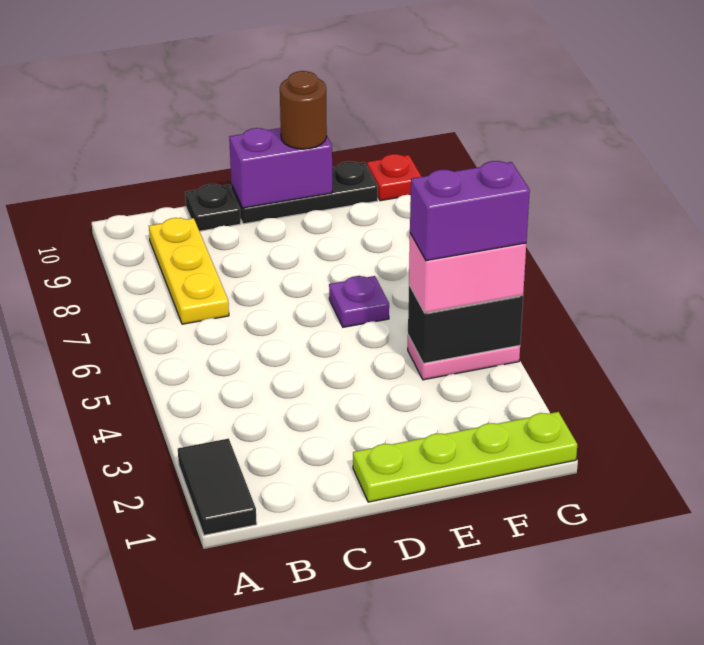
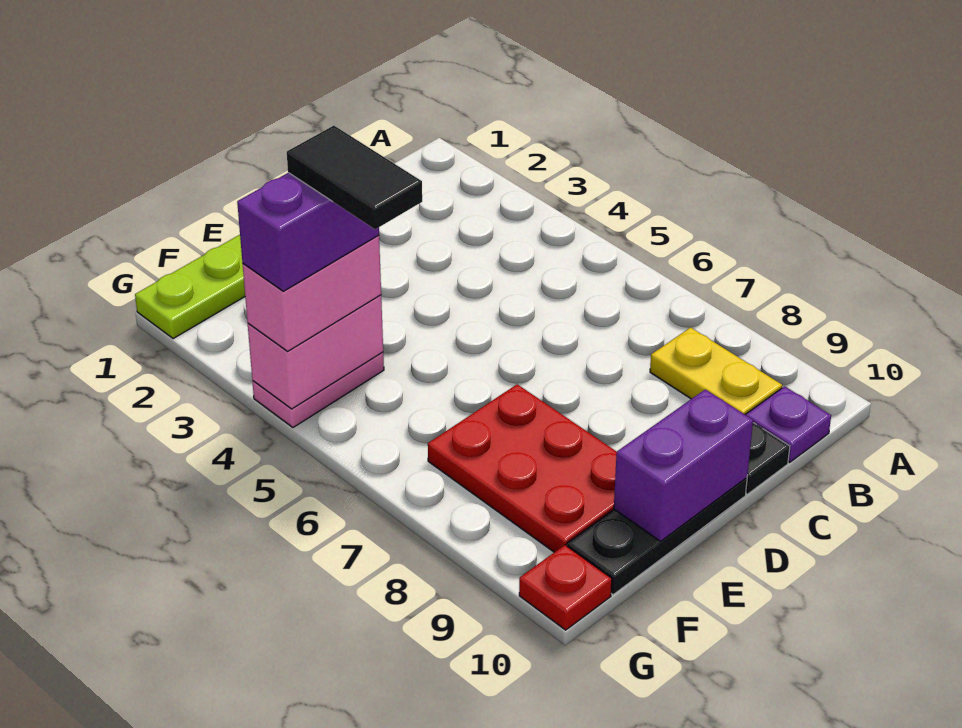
black tile A1:A2 level 1 -> black tile F4:F5 level 5
yellow plate B7:B9 level 1 -> yellow plate B8:B9 level 1
purple plate E6 level 1 -> purple plate B10 level 1
none -> red plate E7:F9 level 1
brown round brick E10 level 3 -> none
black brick F4:G4 level 2 -> pink brick F4:G4 level 2

